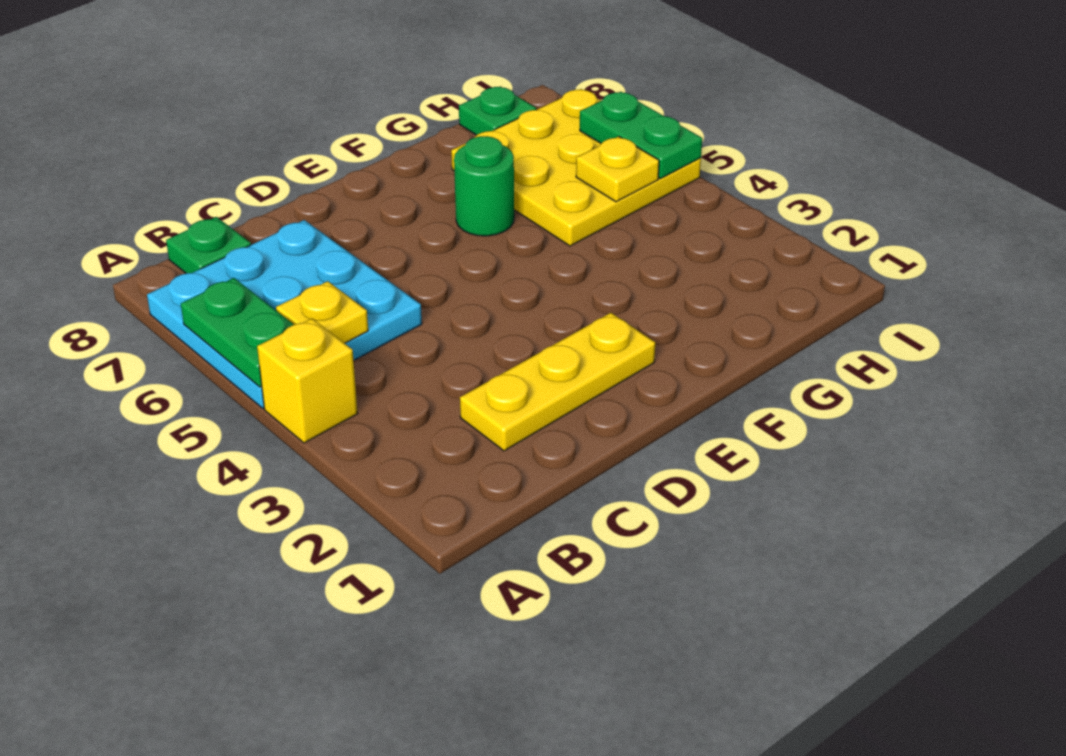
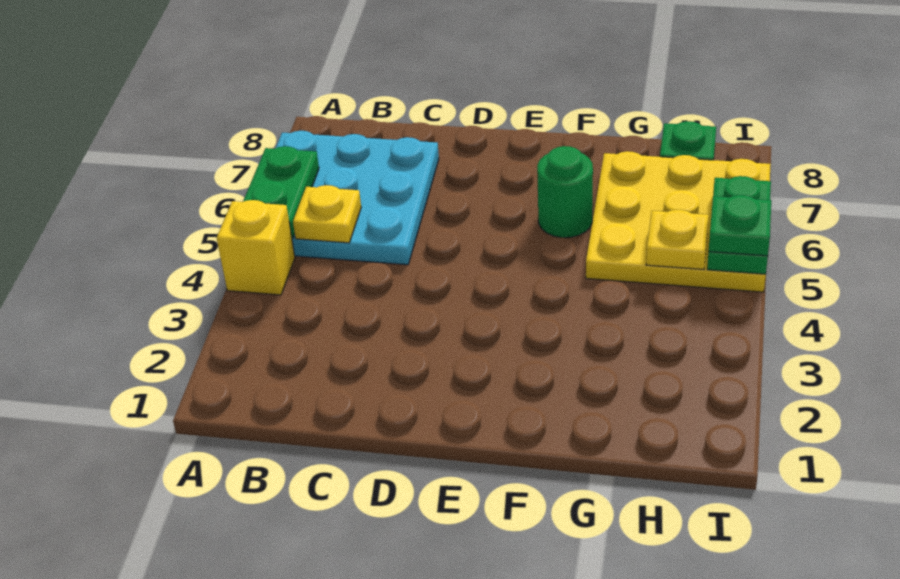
green plate B8 level 1 -> green plate I5 level 3
yellow plate C2:E2 level 1 -> none

